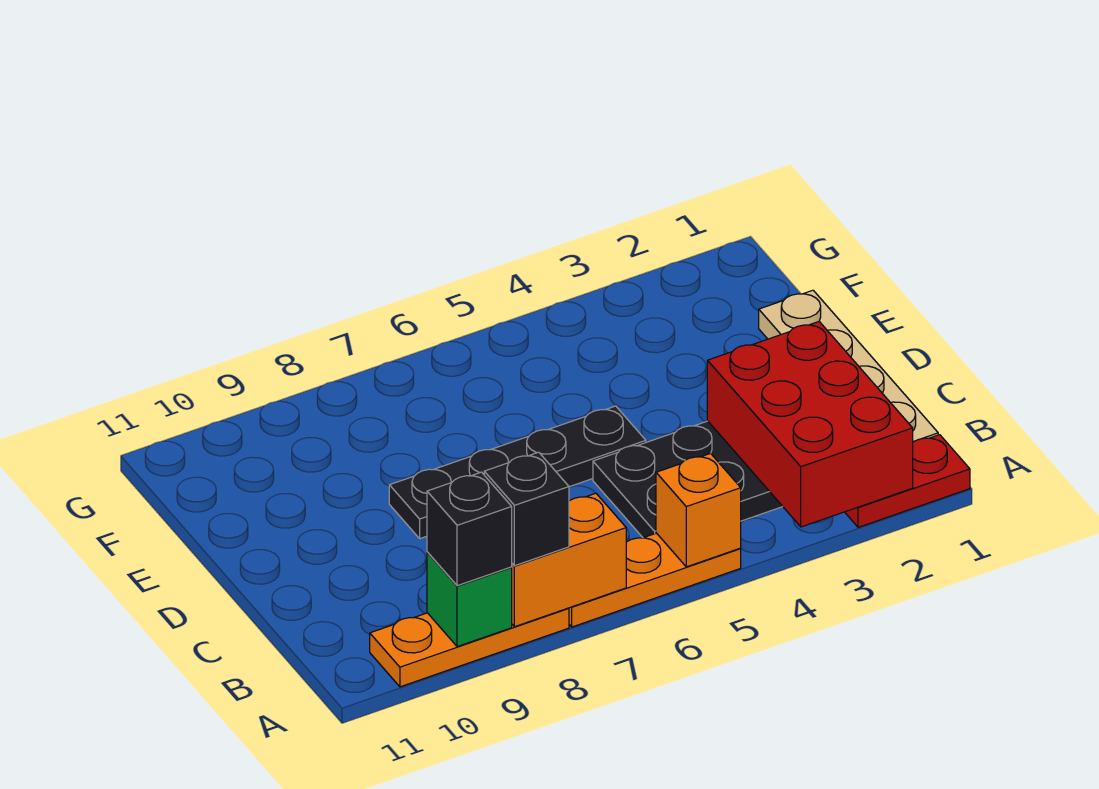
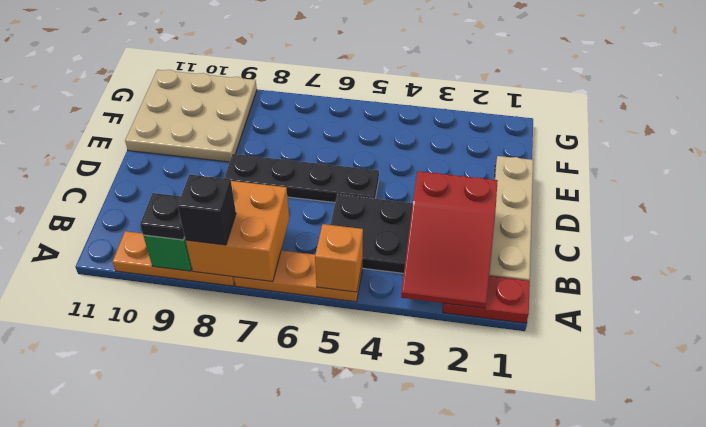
red brick A2:C3 level 2 -> red slope A2:C3 level 2 top C
orange brick A7:A8 level 2 -> orange brick A7:B8 level 2
black brick A9 level 3 -> black plate A9 level 3
none -> tan plate E9:G11 level 1

